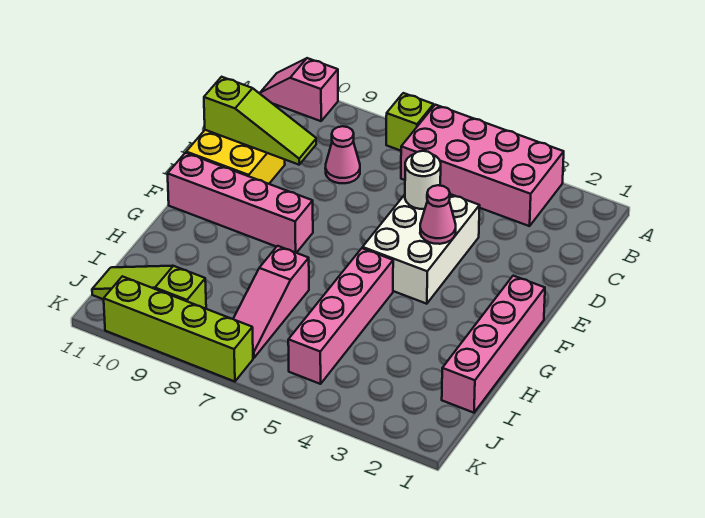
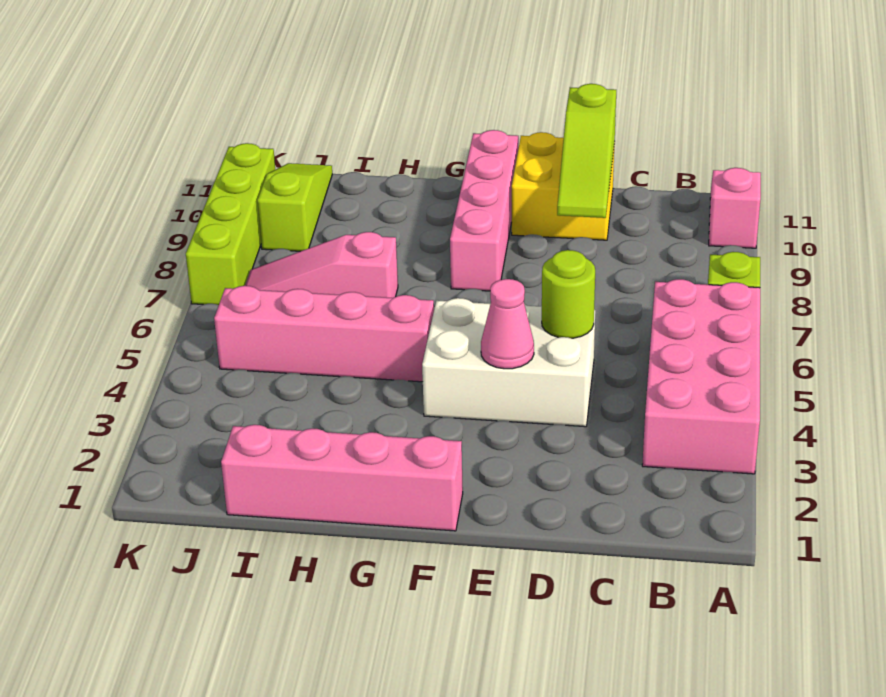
pink cone C8 level 1 -> none
white round brick D5 level 2 -> lime round brick D5 level 2

